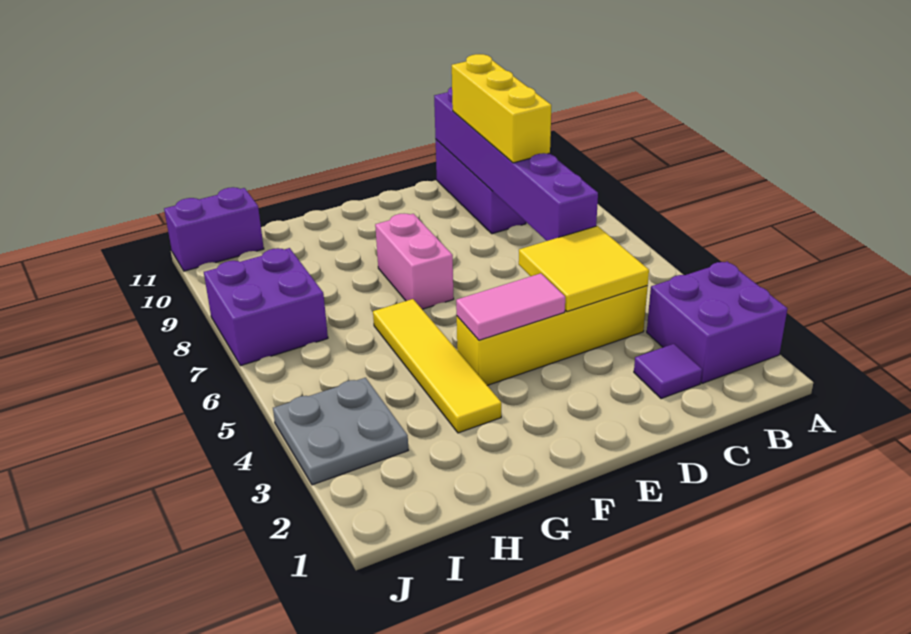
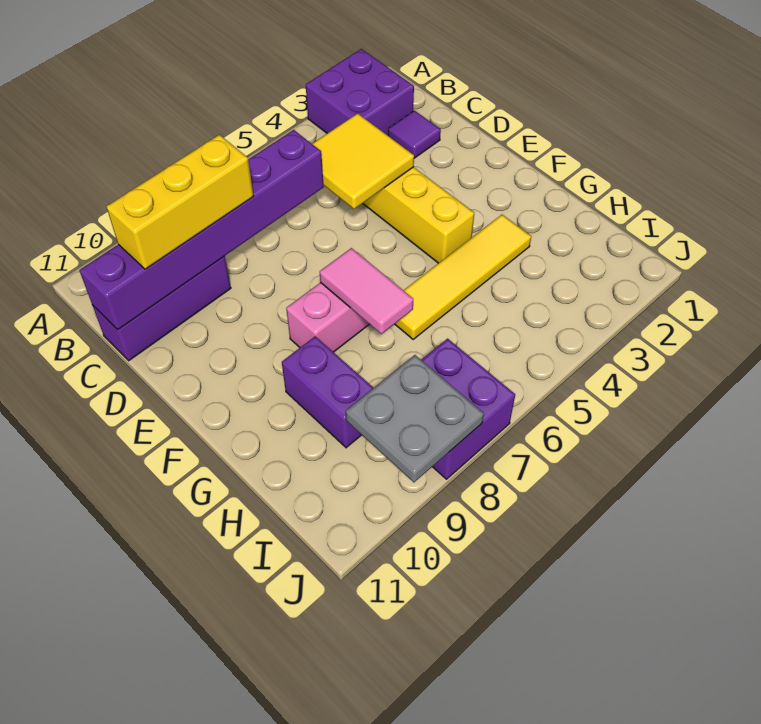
pink tile E4:F4 level 2 -> pink tile F7:G7 level 2
grey plate I3:J4 level 1 -> grey plate I8:J9 level 2
purple brick I11:J11 level 1 -> purple brick G9:H9 level 1

